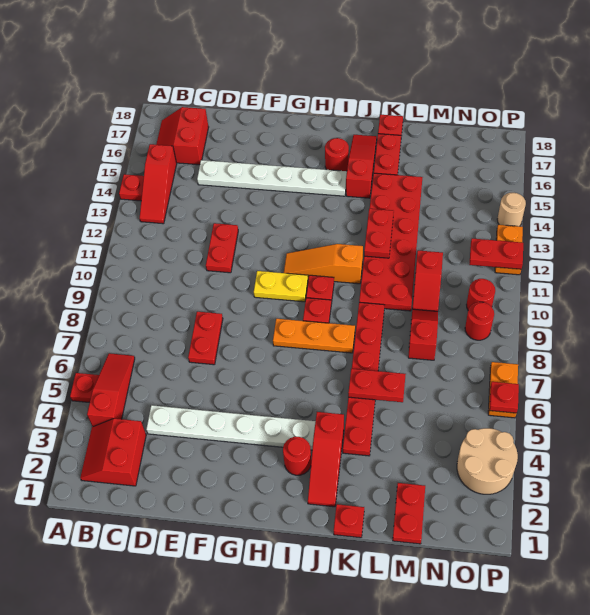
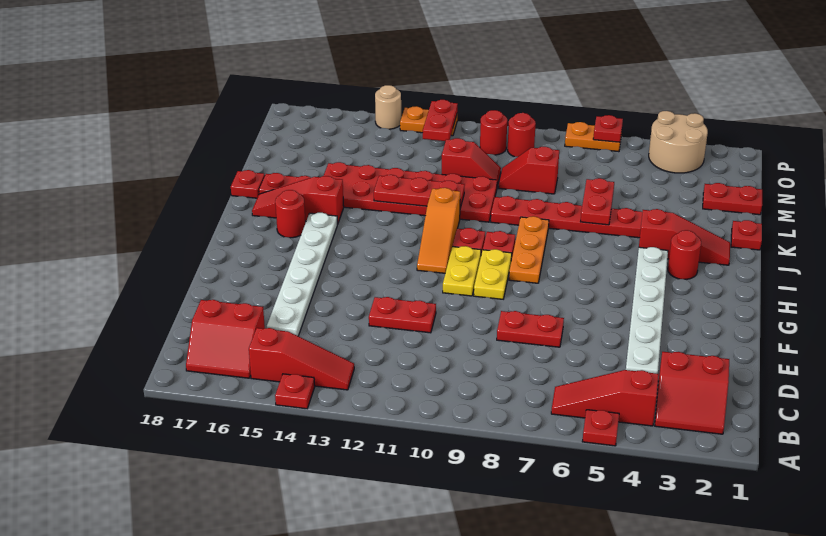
none -> yellow plate G9:H9 level 1
red plate K12:K13 level 2 -> red plate K11:K13 level 2

